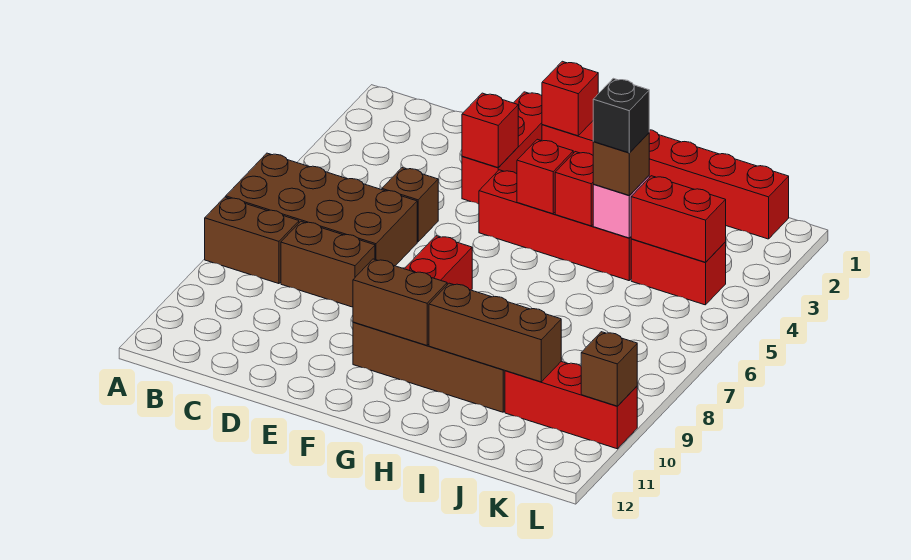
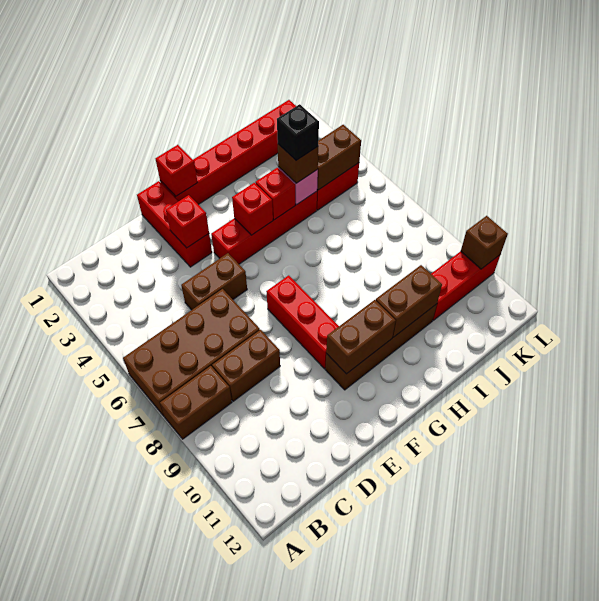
brown brick D5 level 1 -> brown brick D5:E5 level 1
brown brick H10:J10 level 2 -> brown brick H10:I10 level 2
red brick J4:K4 level 2 -> brown brick J4:K4 level 2

